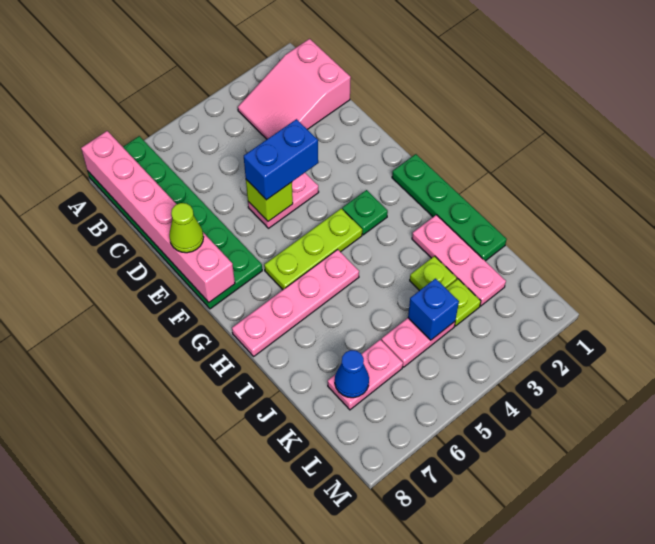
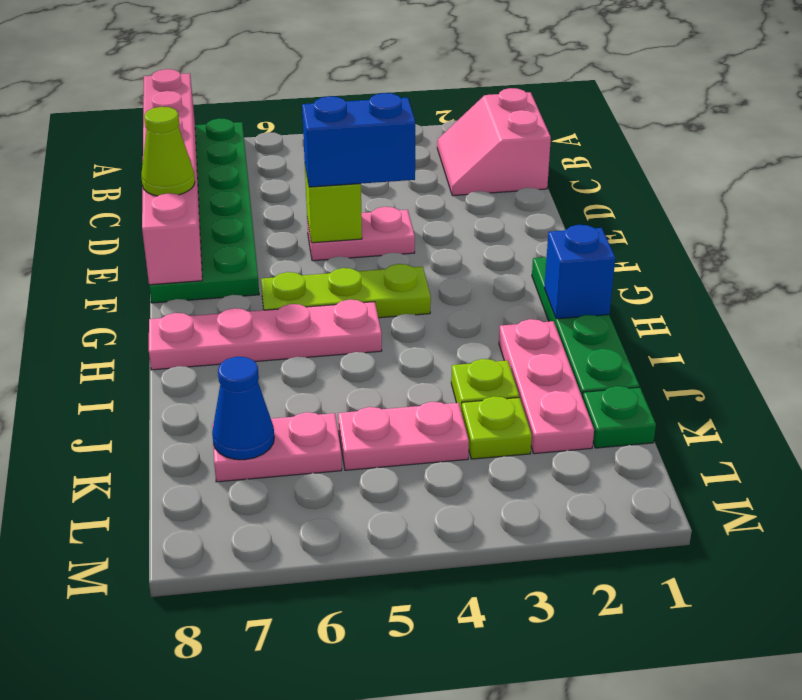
pink slope B1:C3 level 1 top 1 -> pink slope B1:C2 level 1 top 1
green plate G3 level 1 -> green plate K1 level 1
blue brick K4 level 2 -> blue brick H1 level 2

